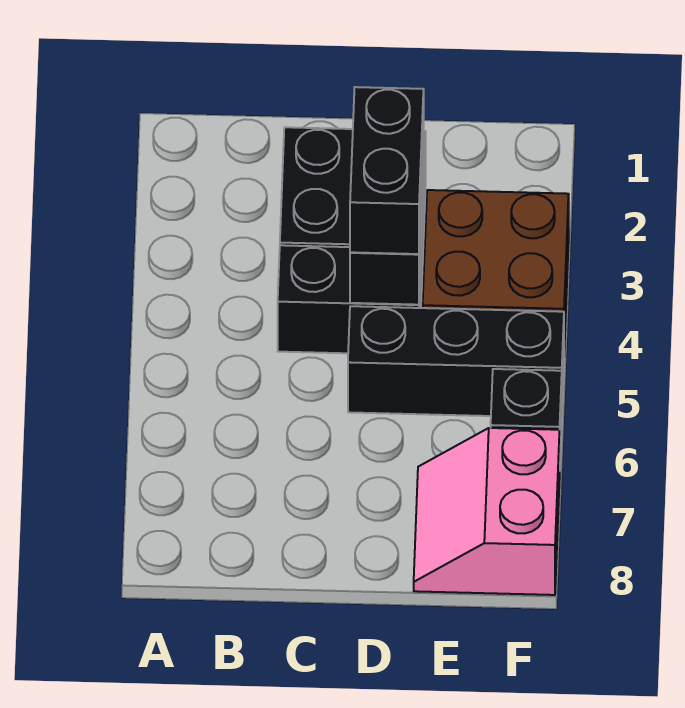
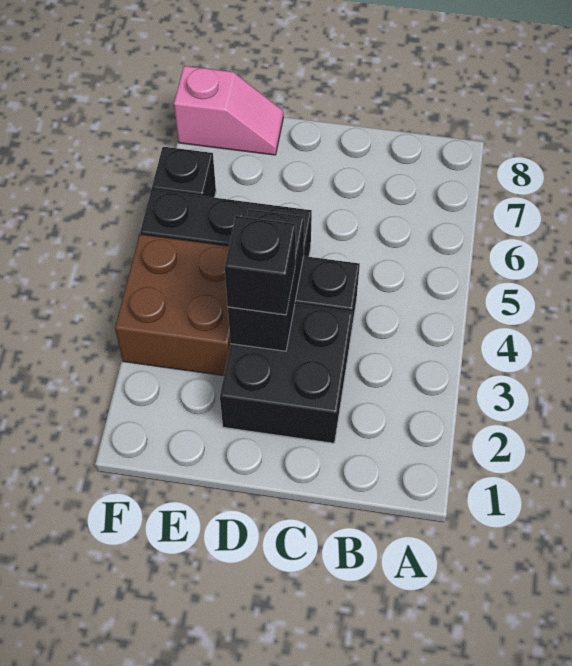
black brick D3:D4 level 3 -> black brick D3 level 3
pink slope E7:F8 level 1 top F -> pink slope E8:F8 level 1 top F

